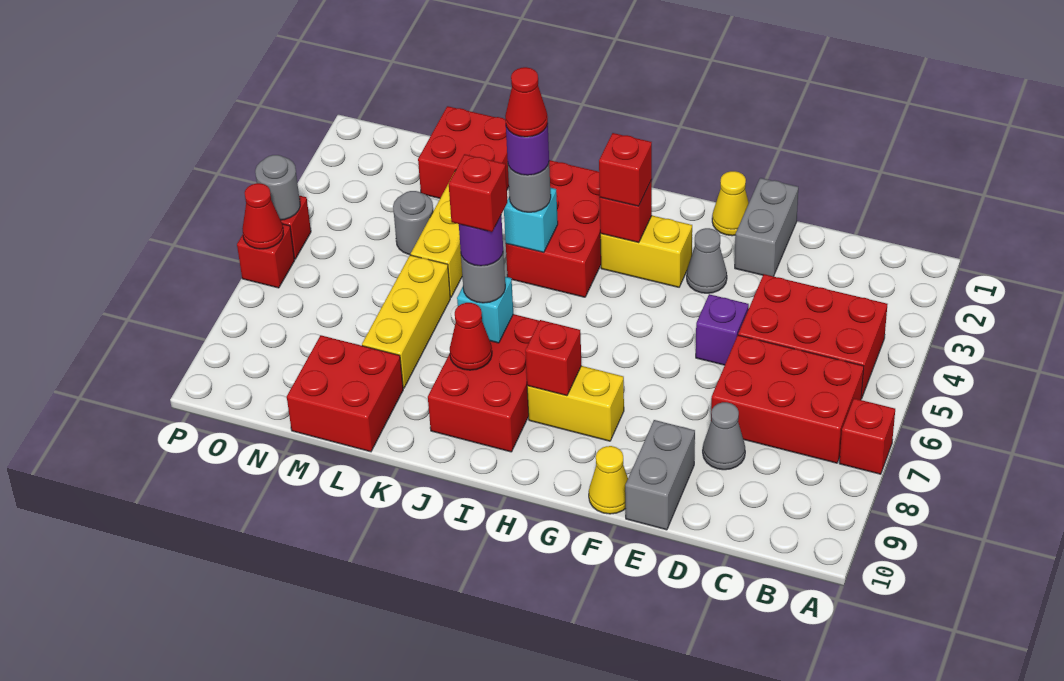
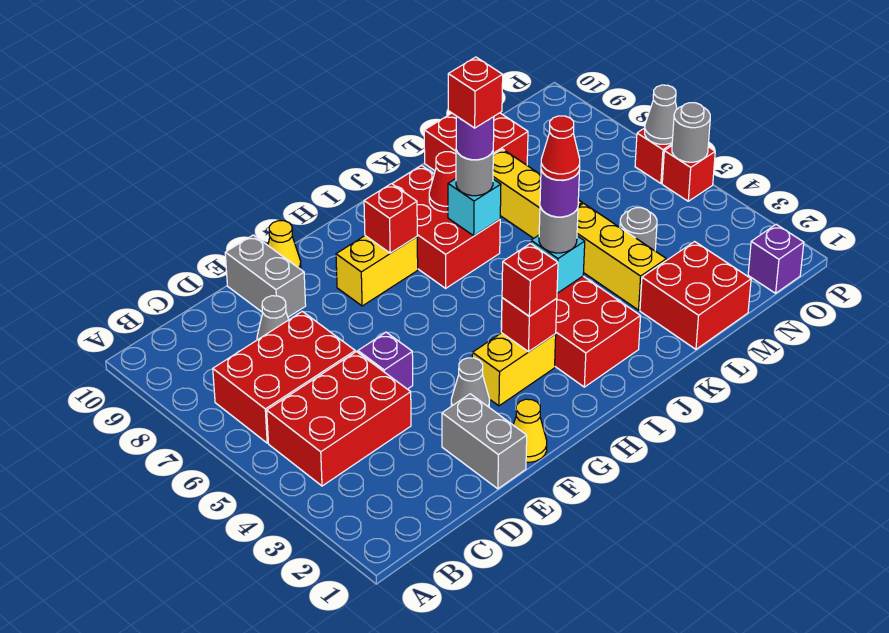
red brick A7 level 1 -> none
none -> purple brick O1 level 1
red cone P6 level 2 -> grey cone P6 level 2

